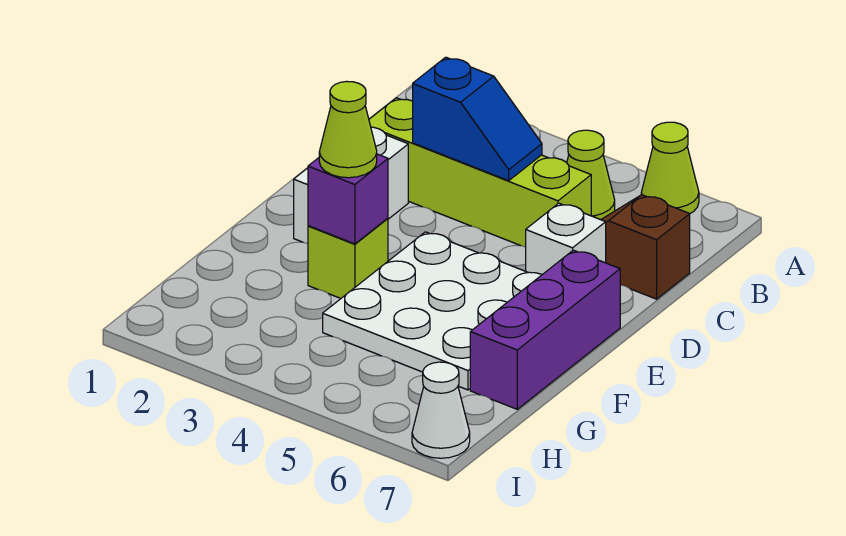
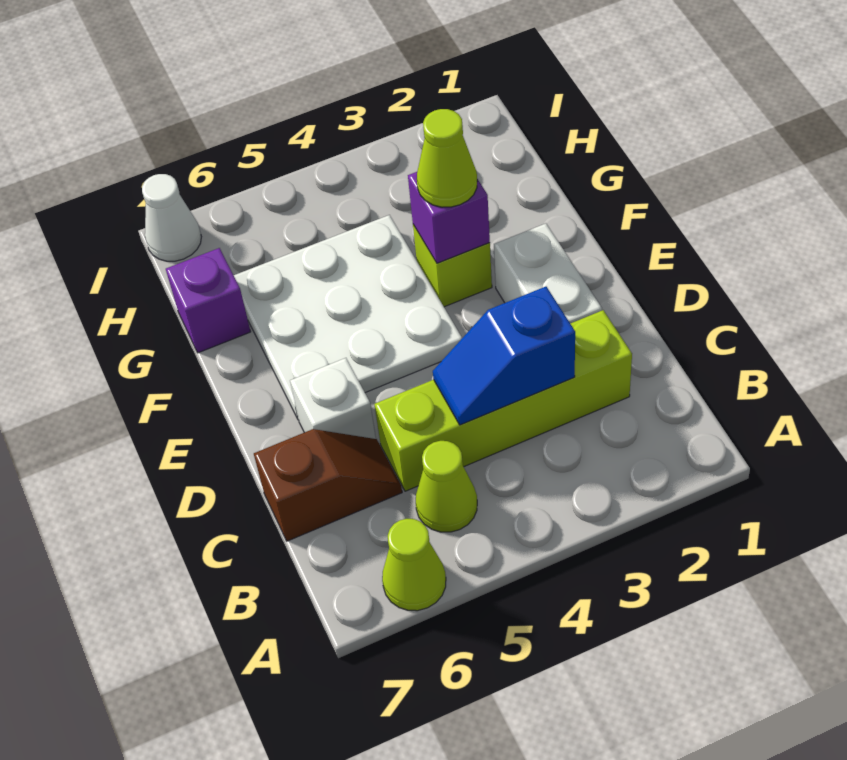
purple brick E7:G7 level 1 -> purple brick G7 level 1

